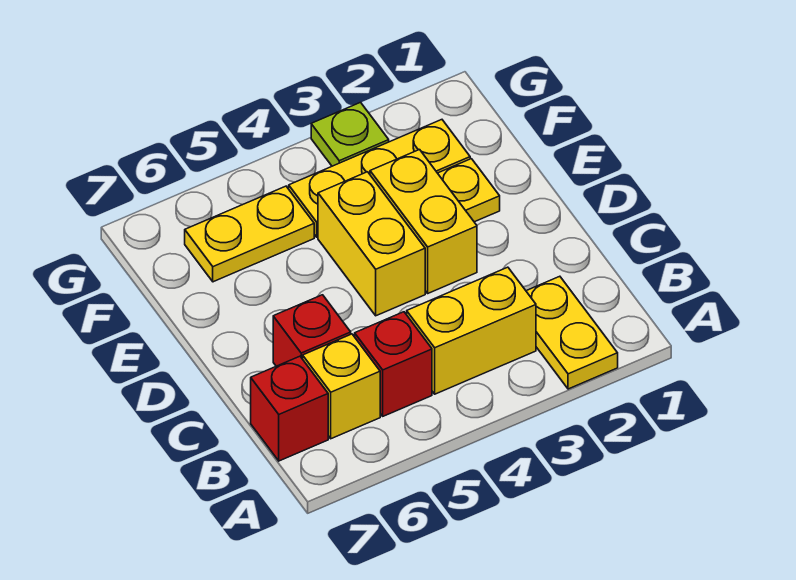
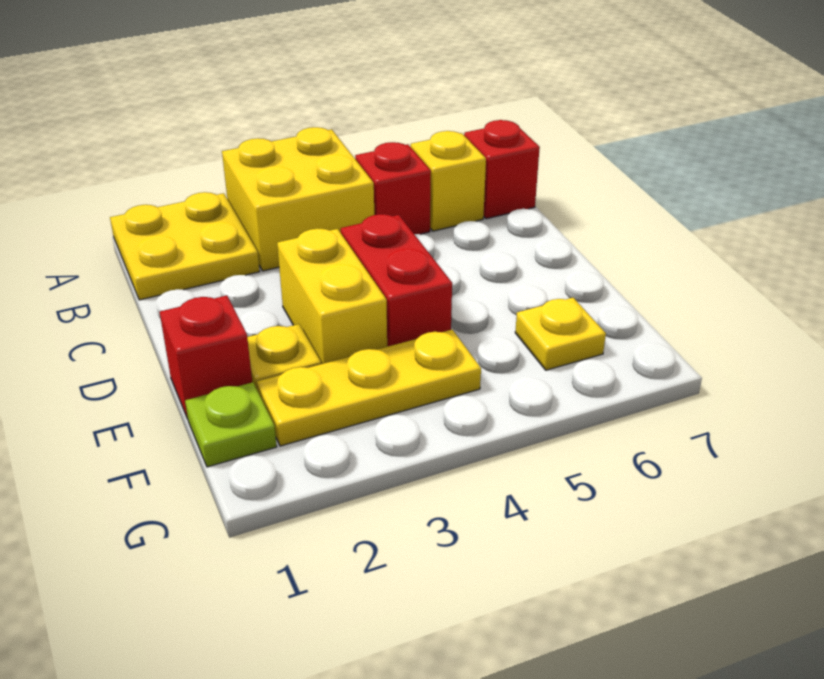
yellow plate A2:B2 level 1 -> yellow plate A1:B2 level 1
yellow brick B3:B4 level 1 -> yellow brick A3:B4 level 1
red brick C6 level 1 -> red brick E1 level 1
yellow brick D4:E4 level 1 -> red brick D4:E4 level 1
yellow plate F5:F6 level 1 -> yellow plate F6 level 1
lime plate G3 level 1 -> lime plate F1 level 1

